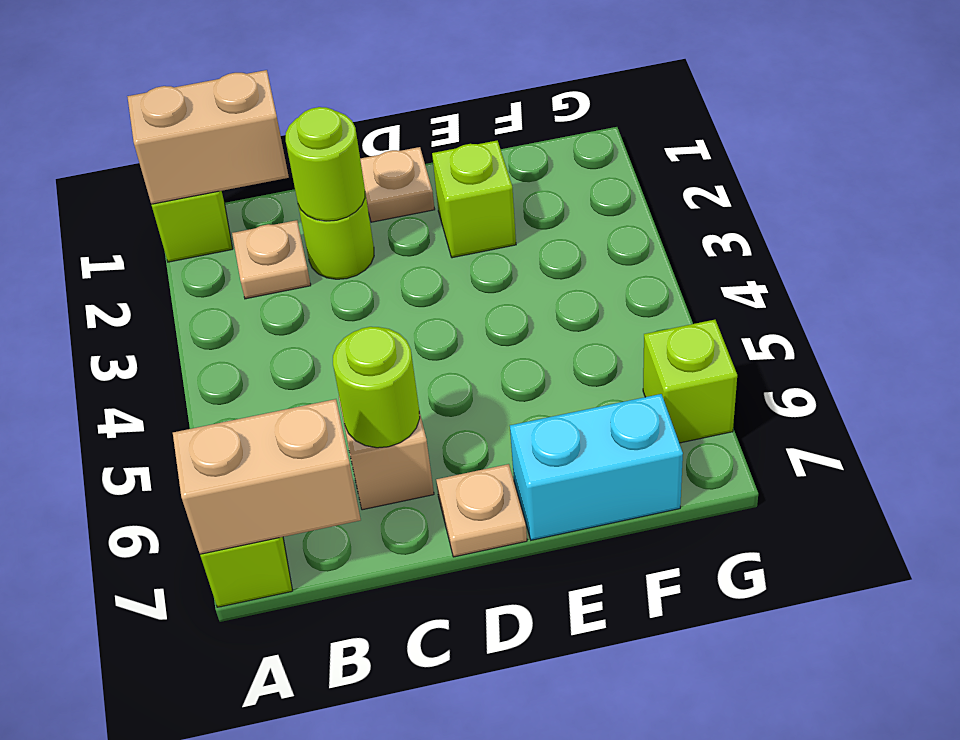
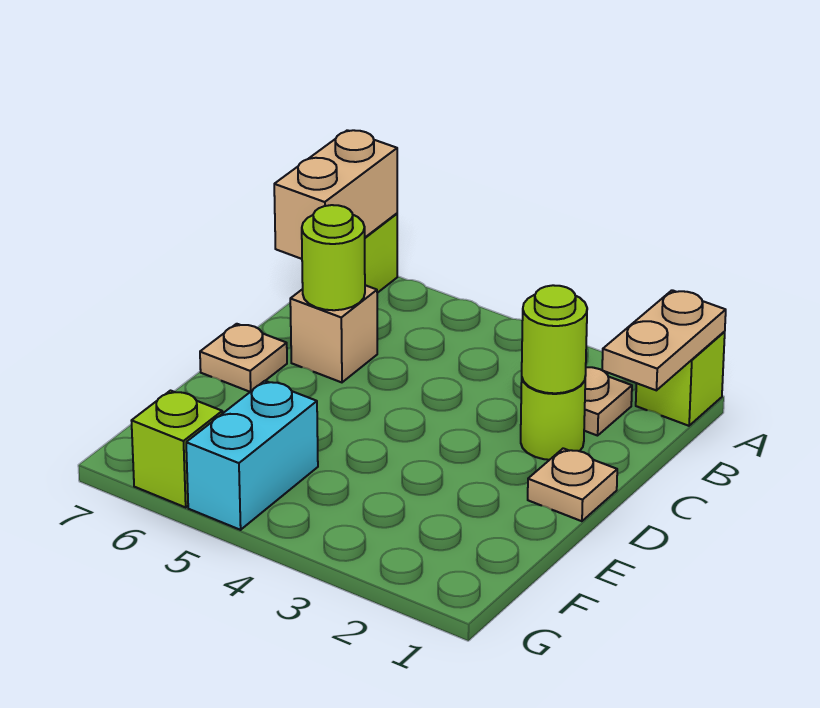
tan brick A1:B1 level 2 -> tan plate A1:B1 level 2
lime brick E2 level 1 -> none
cyan brick E7:F7 level 1 -> cyan brick F5:G5 level 1

